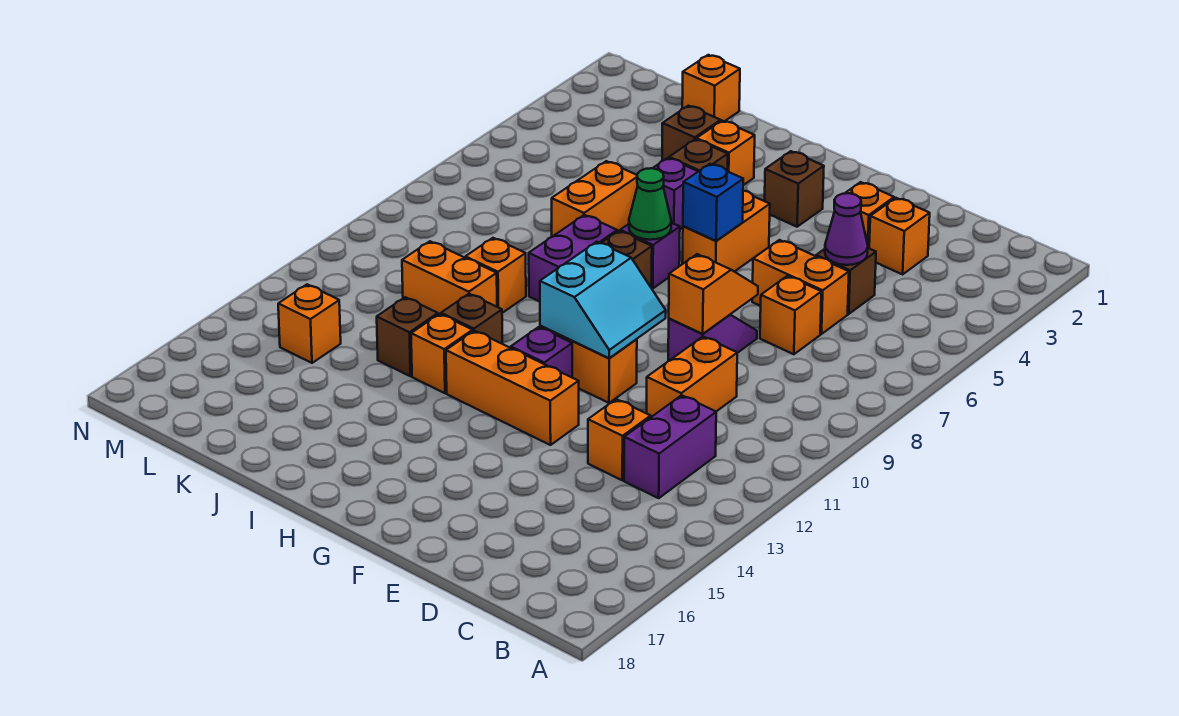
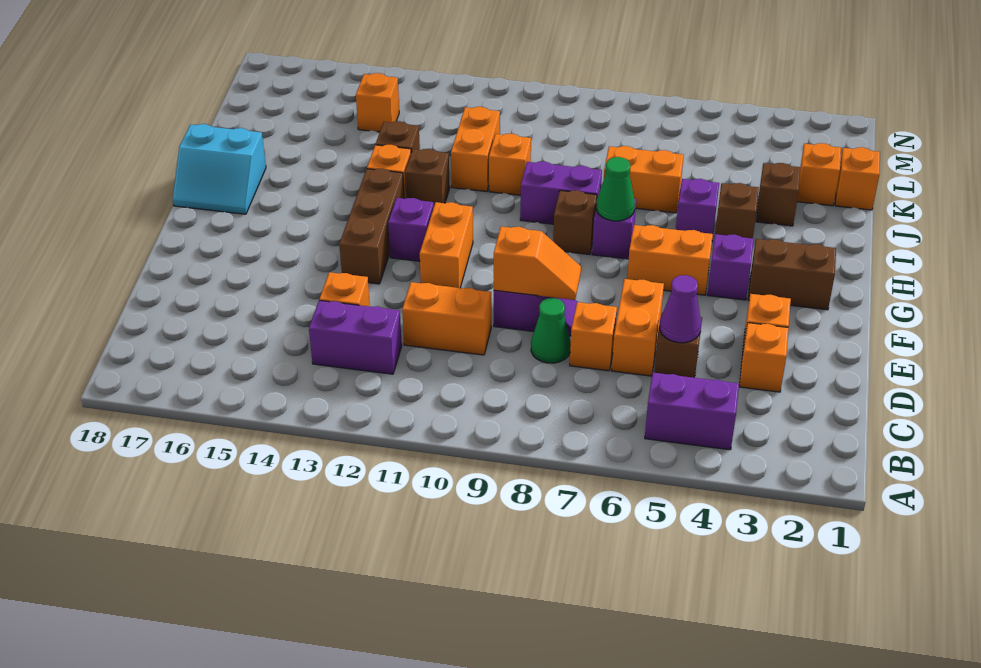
none -> purple brick B4:B5 level 1
none -> green cone D8 level 1
cyan slope F10:G11 level 2 top G -> cyan slope H17:I18 level 1 top I
orange brick F13:H13 level 1 -> brown brick F13:H13 level 1
brown brick G3 level 1 -> brown brick G2:G3 level 1
none -> purple brick G4 level 1
blue brick G6 level 2 -> none
orange brick I3 level 1 -> orange brick K2 level 1

